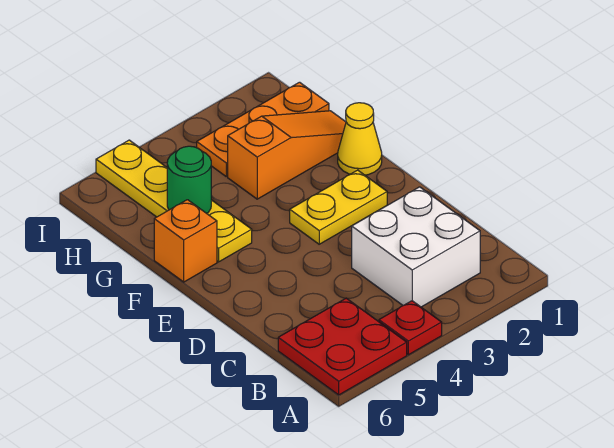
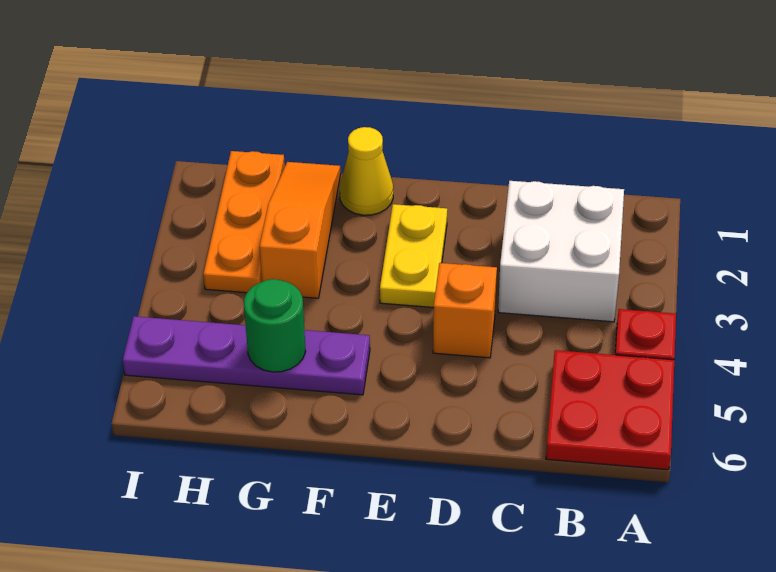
yellow plate F5:I5 level 1 -> purple plate F5:I5 level 1
orange brick F6 level 1 -> orange brick D4 level 1

